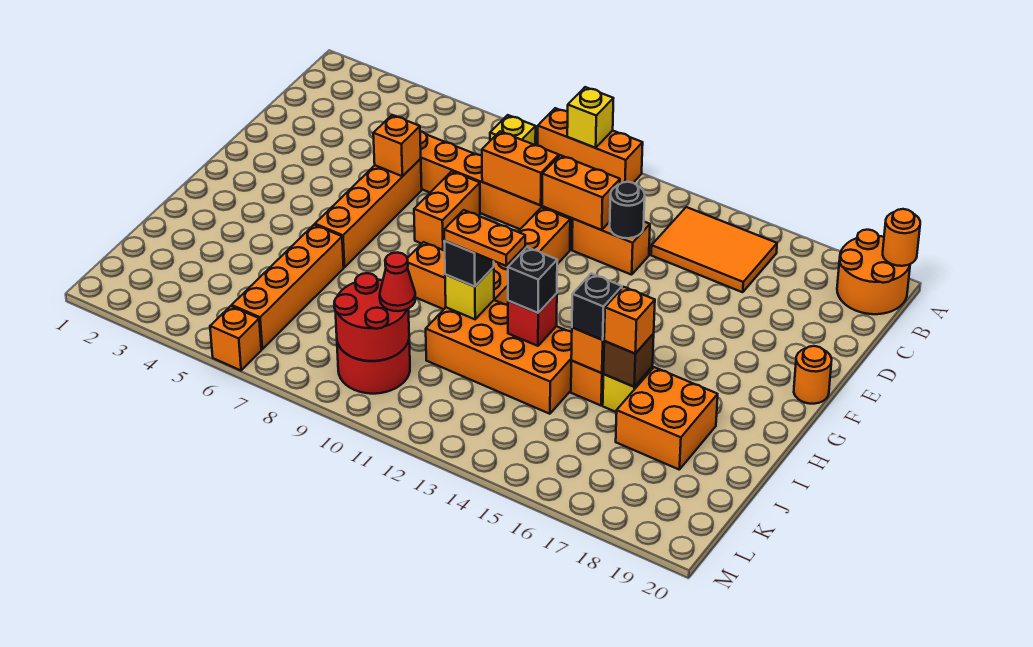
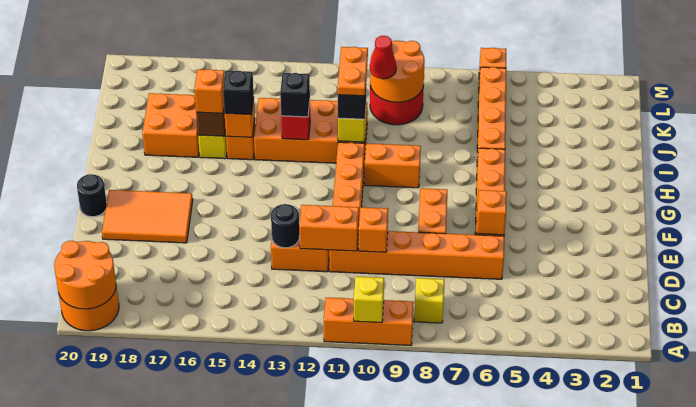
orange round brick A20 level 2 -> orange round brick A19:B20 level 2
orange tile B14:C16 level 1 -> orange tile E17:F19 level 1
orange brick D9:D10 level 2 -> orange brick D10 level 2
orange round brick F20 level 1 -> black round brick F20 level 1
orange plate I11:I12 level 4 -> orange plate I11:J11 level 4
red round brick K9:L10 level 2 -> orange round brick K9:L10 level 2

